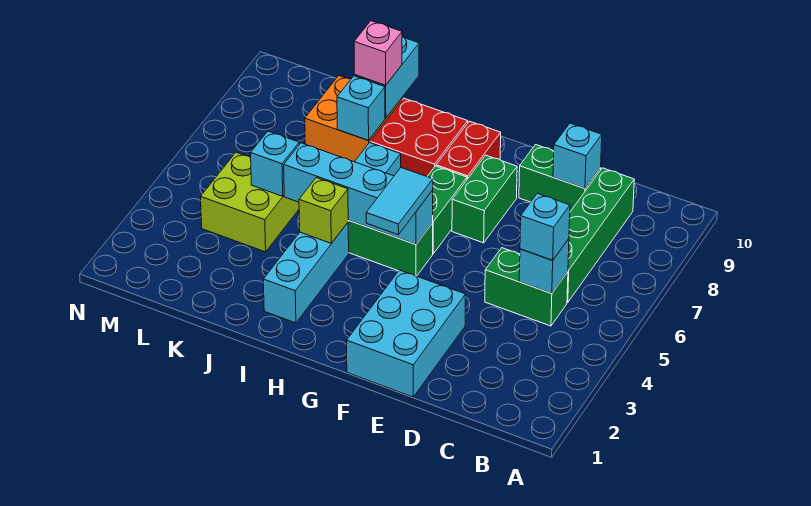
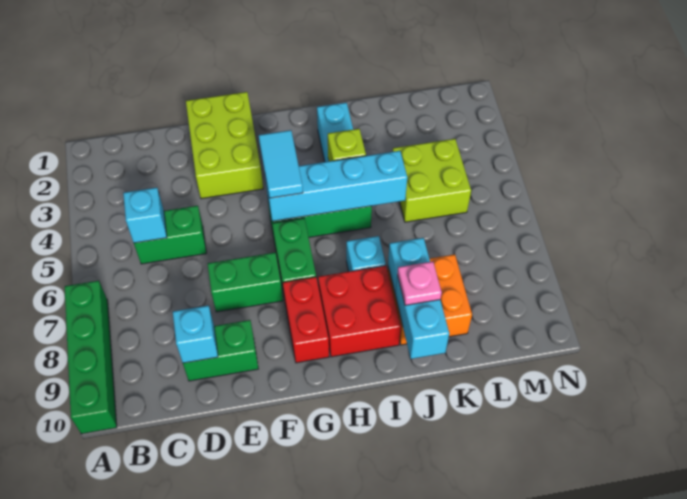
cyan brick C5 level 3 -> none
green brick C6:C9 level 1 -> green brick A7:A10 level 1
cyan brick E1:F3 level 1 -> lime brick E1:F3 level 1
green brick F7:F8 level 1 -> green brick E7:F7 level 1
pink brick J9 level 3 -> pink plate J9 level 3
cyan brick K5 level 2 -> none

